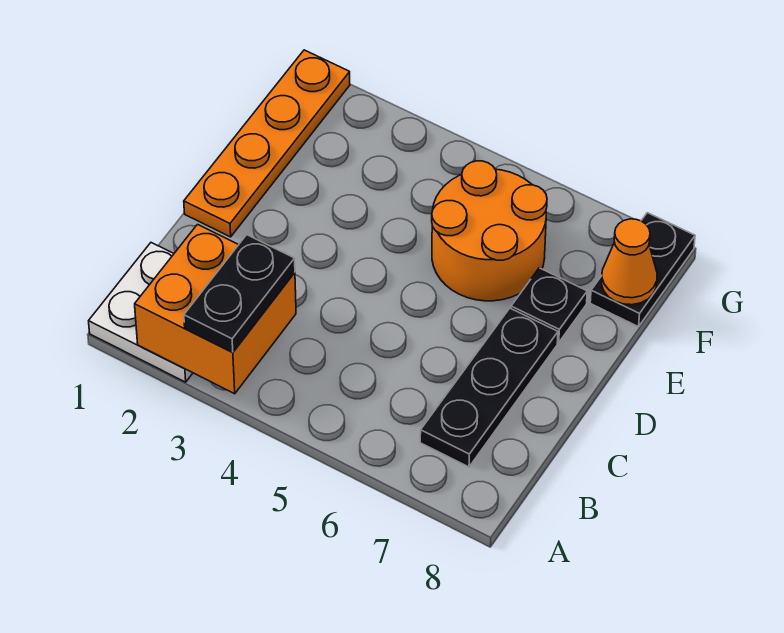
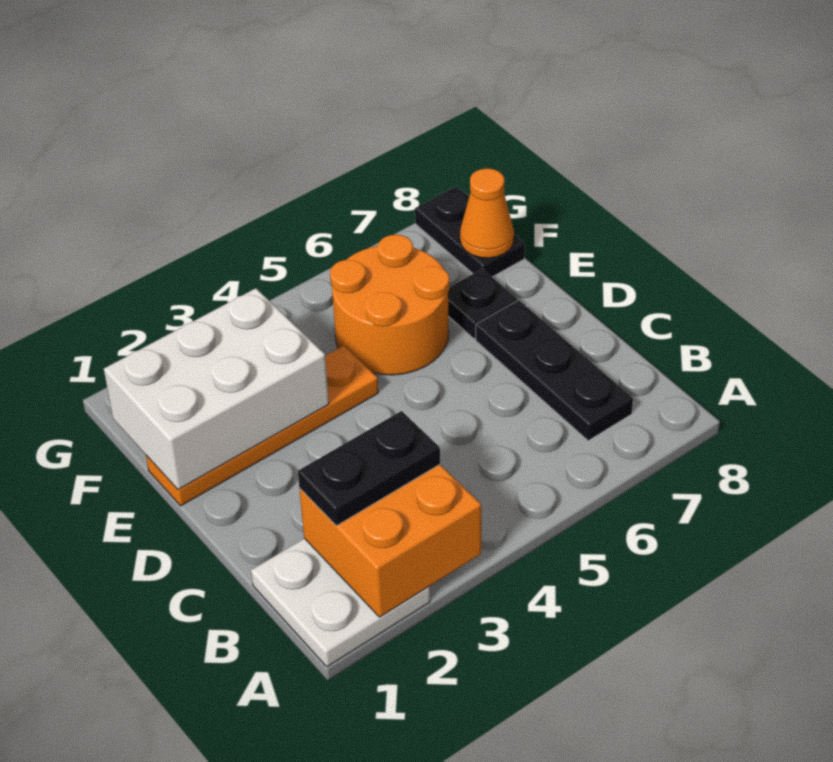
black plate A3:B3 level 3 -> black plate B2:B3 level 3
orange plate D1:G1 level 1 -> orange plate E1:E4 level 1
none -> white brick E1:F3 level 2

